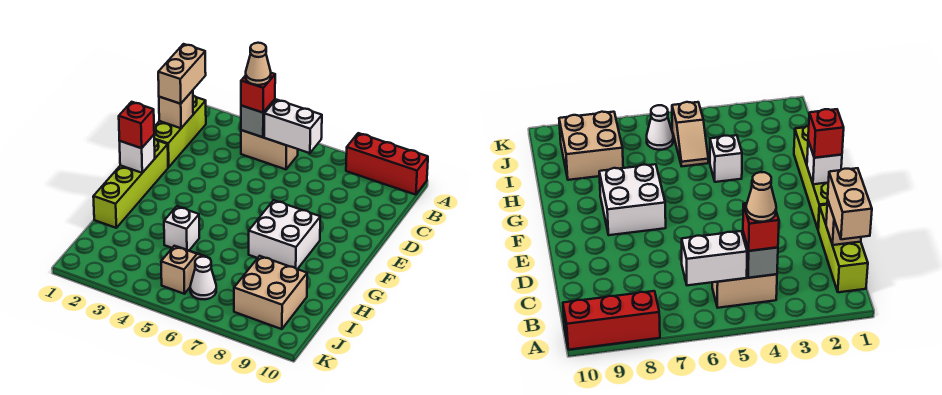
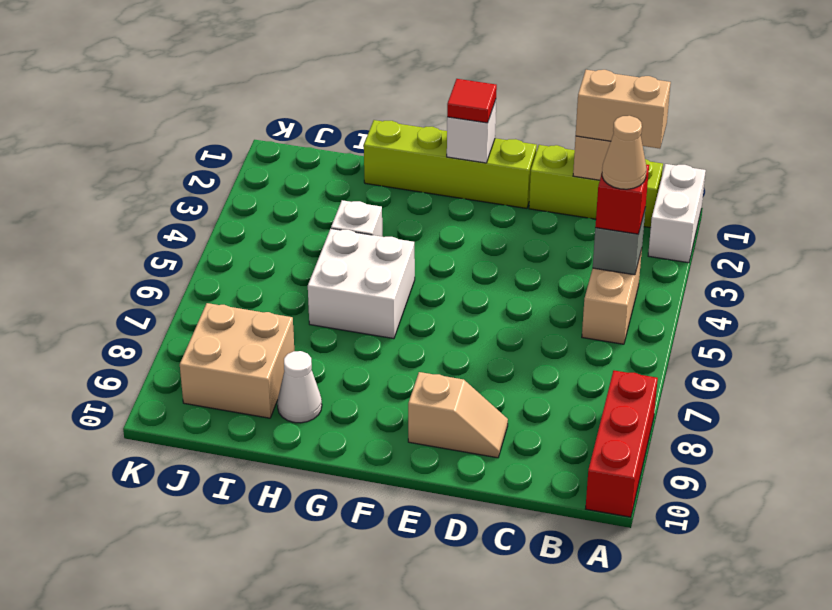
white brick B5:B6 level 2 -> white brick A1:A2 level 1
red brick F1 level 3 -> red tile F1 level 3
white brick F7:G8 level 1 -> white brick G5:H6 level 1
tan slope I5:J5 level 1 top J -> tan slope D9:E9 level 1 top E
white cone J6 level 1 -> white cone H9 level 1

